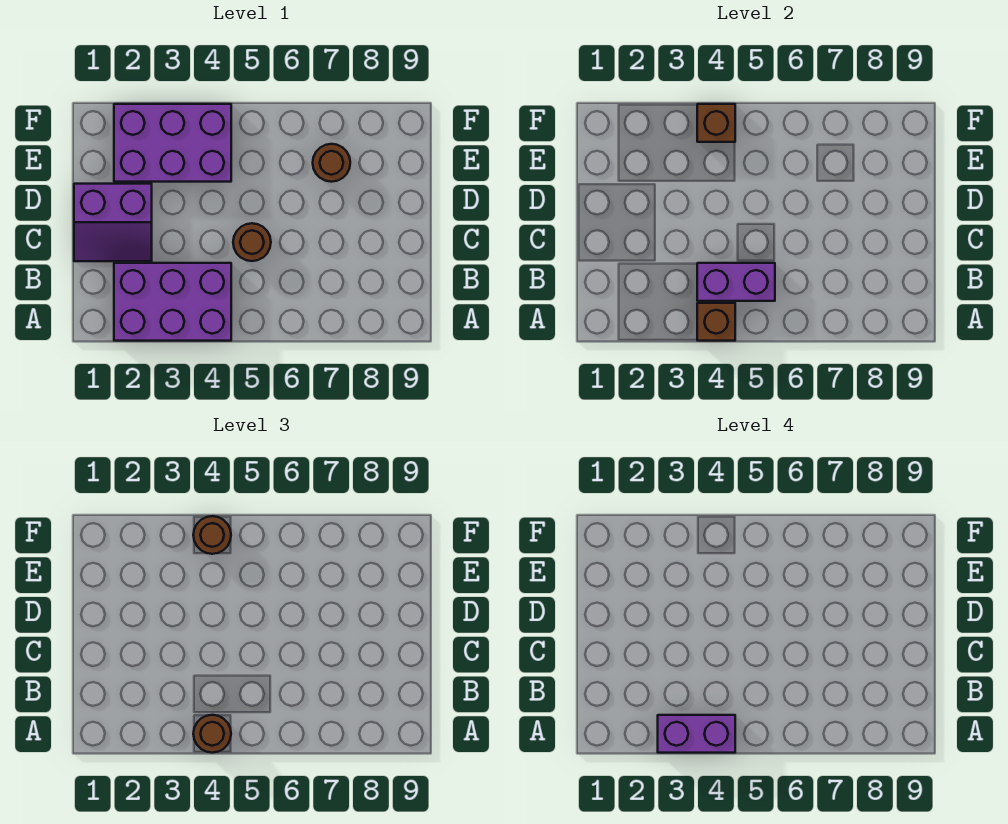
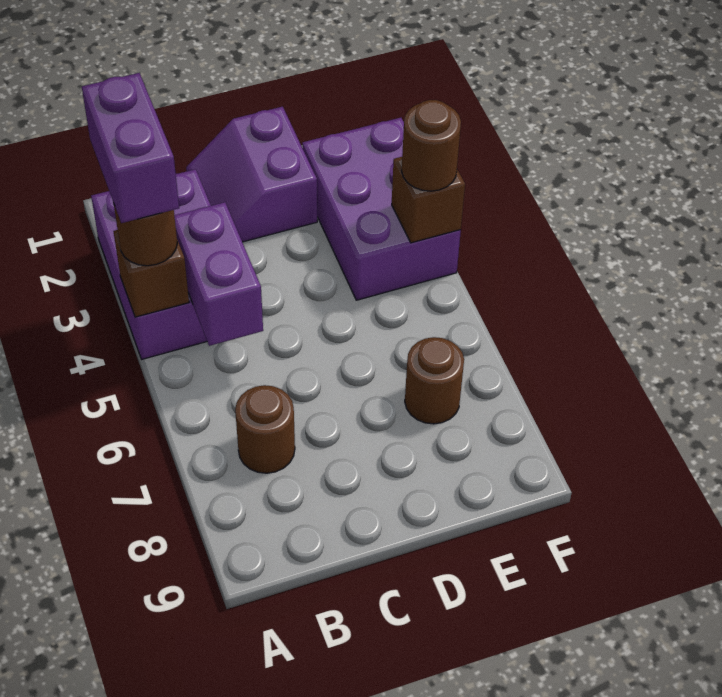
brown round brick C5 level 1 -> brown round brick B7 level 1

